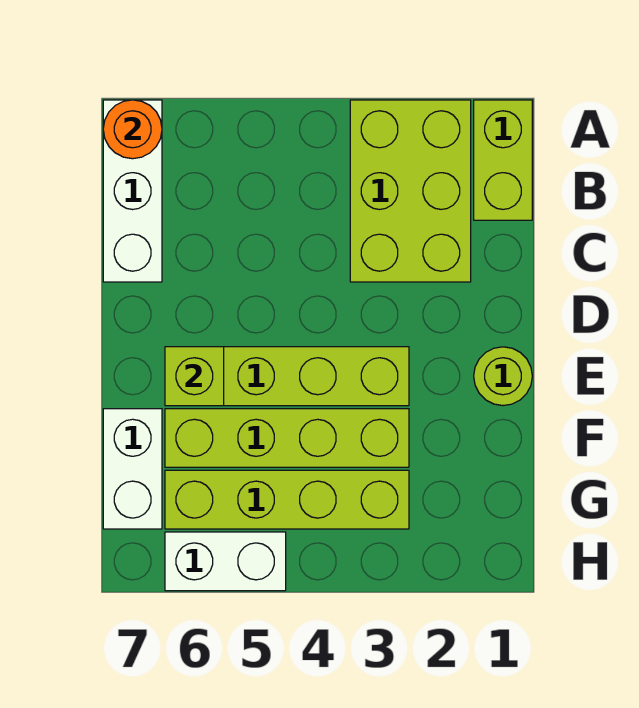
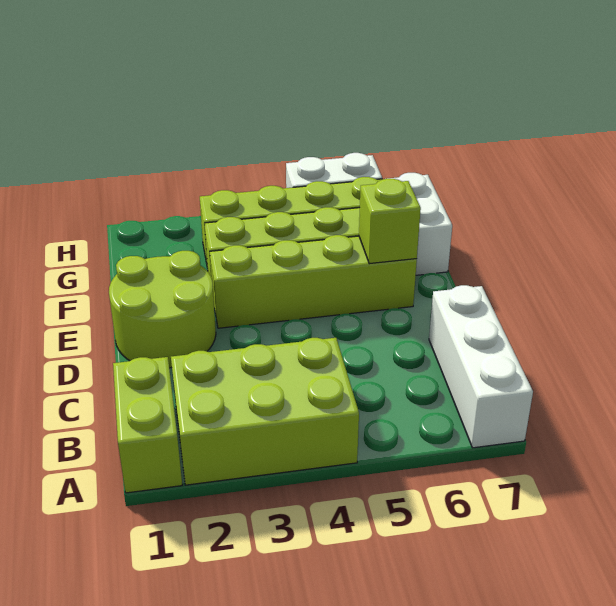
lime brick A2:C3 level 1 -> lime brick A2:B4 level 1
orange round brick A7 level 2 -> none
lime round brick E1 level 1 -> lime round brick D1:E2 level 1

